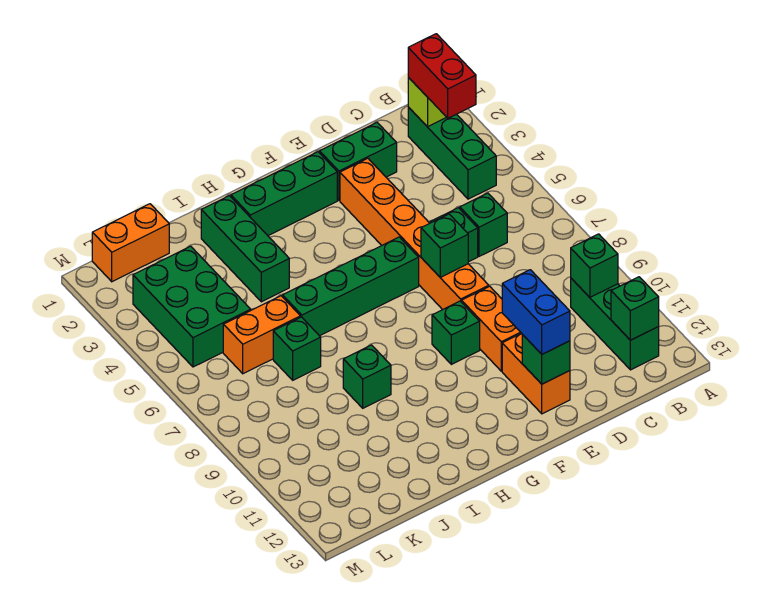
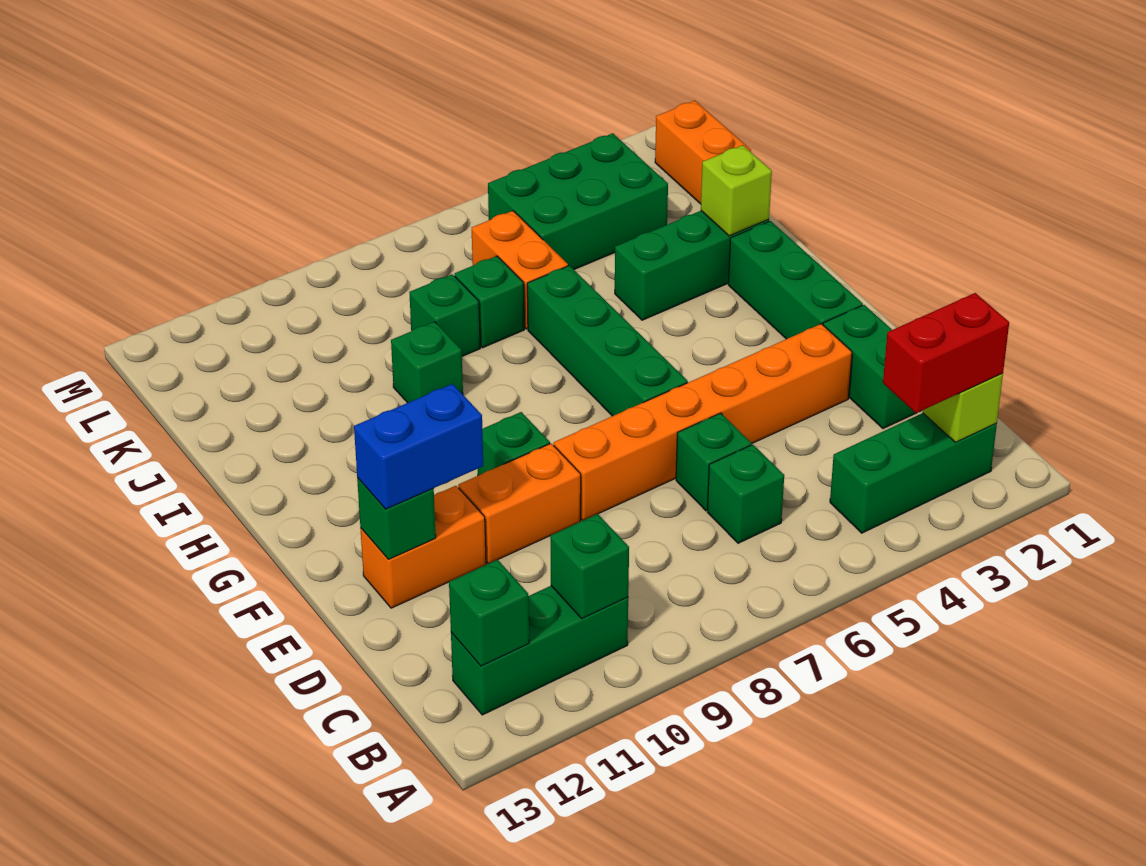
green brick E7 level 2 -> green brick J8 level 1
none -> lime brick I2 level 2

